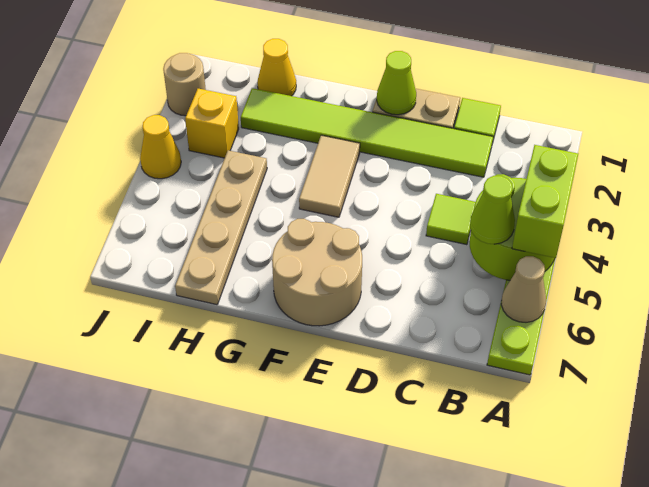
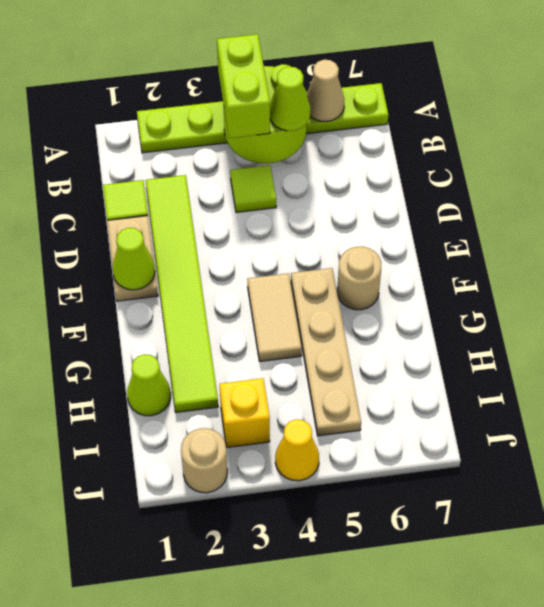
lime brick A4:A5 level 3 -> lime brick A4:B4 level 3
tan round brick E6:F7 level 1 -> tan round brick F6 level 1
tan tile F3:F4 level 1 -> tan tile F4:G4 level 1
yellow cone H1 level 1 -> lime cone H1 level 1
tan plate H4:H7 level 1 -> tan plate F5:I5 level 1

